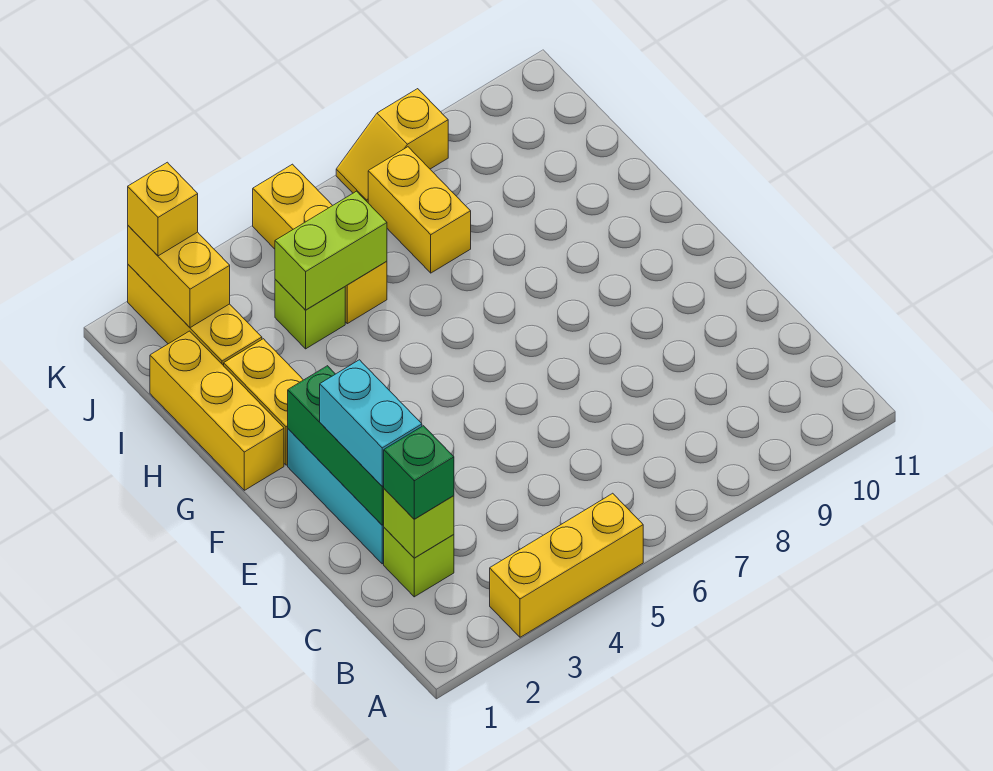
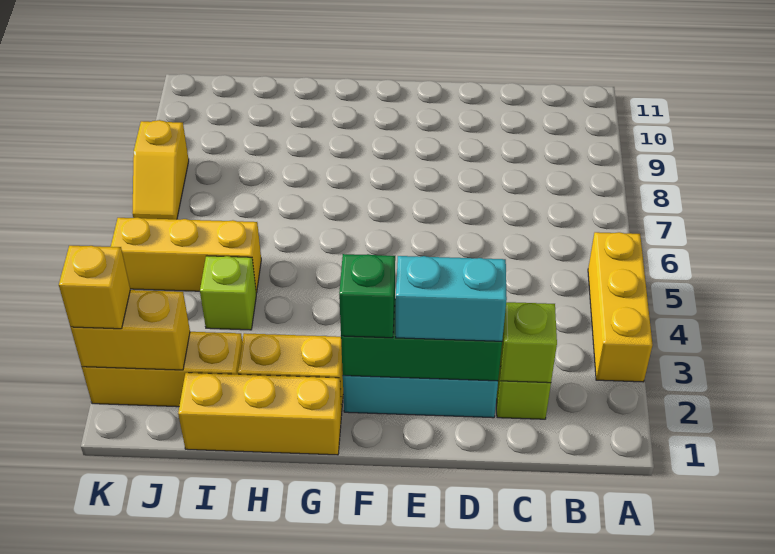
green brick C2 level 3 -> green brick F2 level 3
lime brick I4:I5 level 2 -> none
yellow brick I7:J7 level 1 -> none

